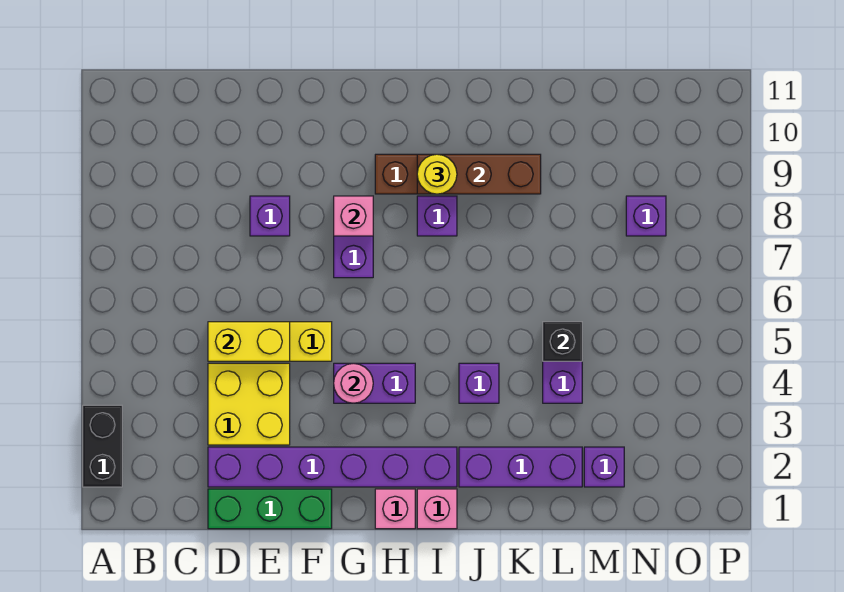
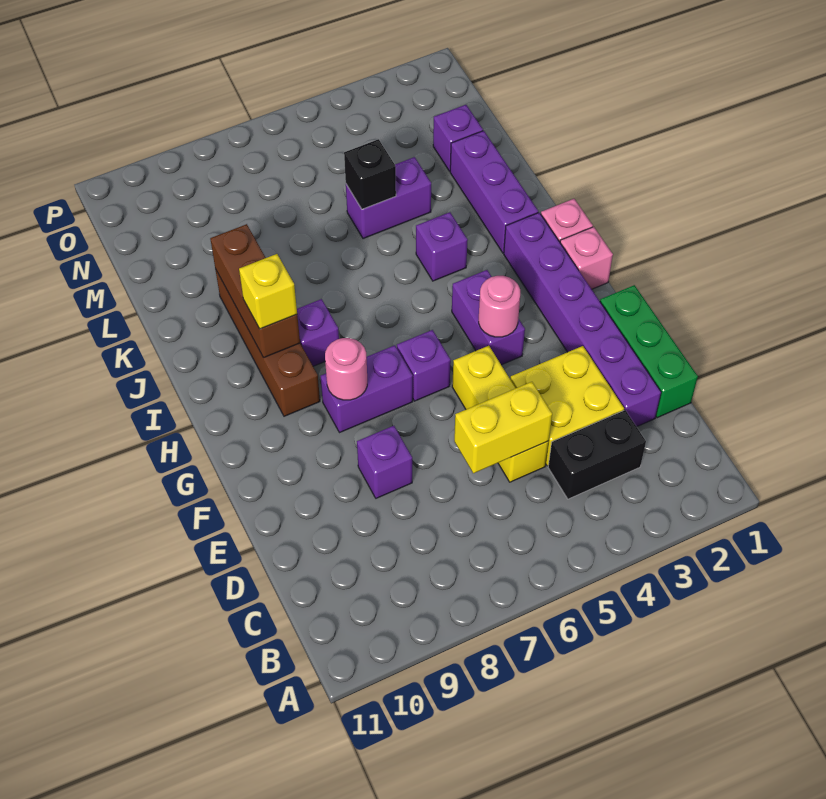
black brick A2:A3 level 1 -> black brick C3:C4 level 1
yellow brick D5:E5 level 2 -> yellow brick D5:D6 level 2
pink brick G8 level 2 -> pink round brick G8 level 2
yellow round brick I9 level 3 -> yellow brick I9 level 3
purple brick N8 level 1 -> purple brick G6 level 1

